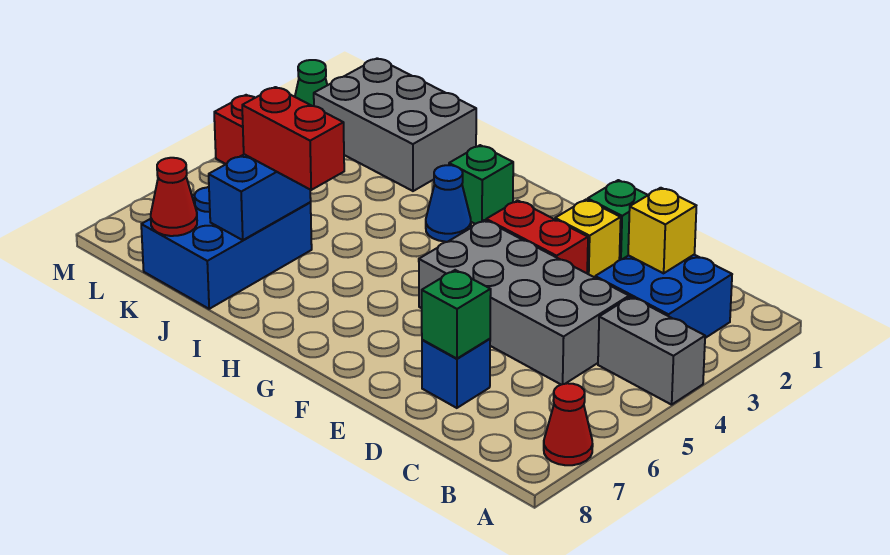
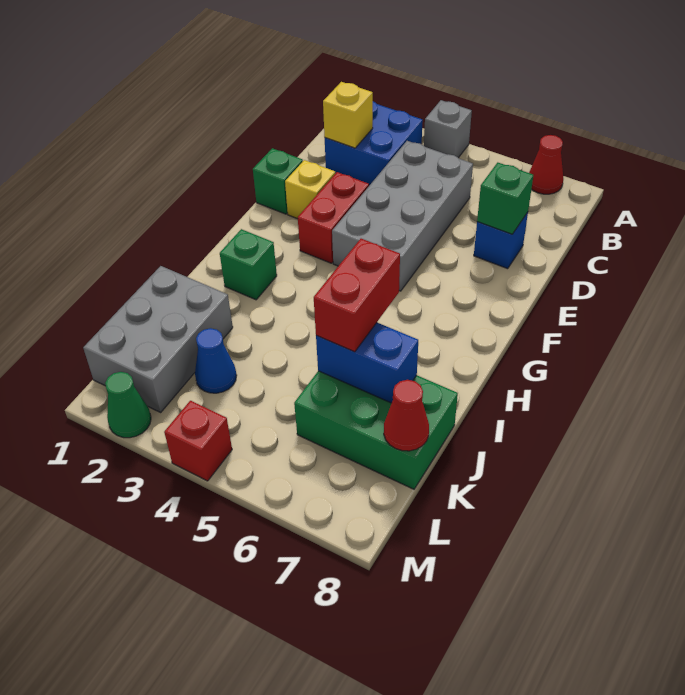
grey brick A4:B4 level 1 -> grey brick A4 level 1
blue cone H3 level 1 -> blue cone K3 level 1
blue brick J6:K8 level 1 -> green brick J6:K8 level 1

